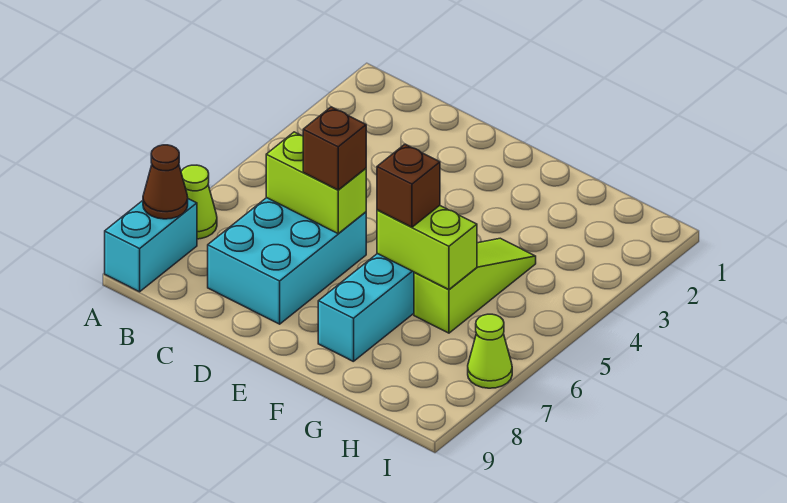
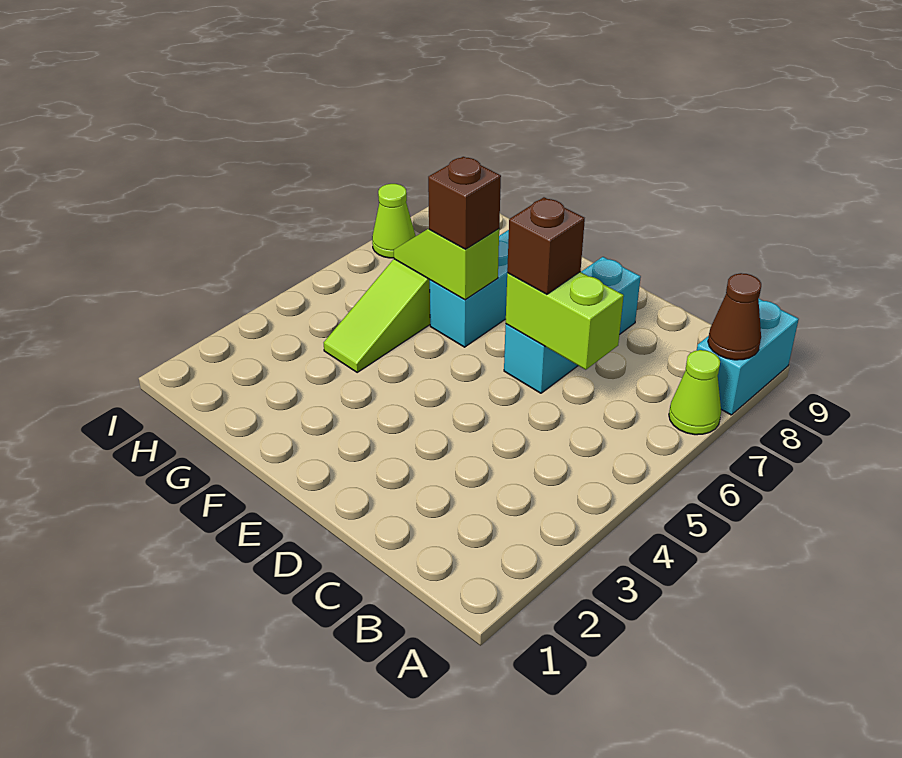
cyan brick C6:D8 level 1 -> cyan brick D6:D8 level 1
lime brick F6:G6 level 2 -> lime slope F6:G6 level 2 top F

